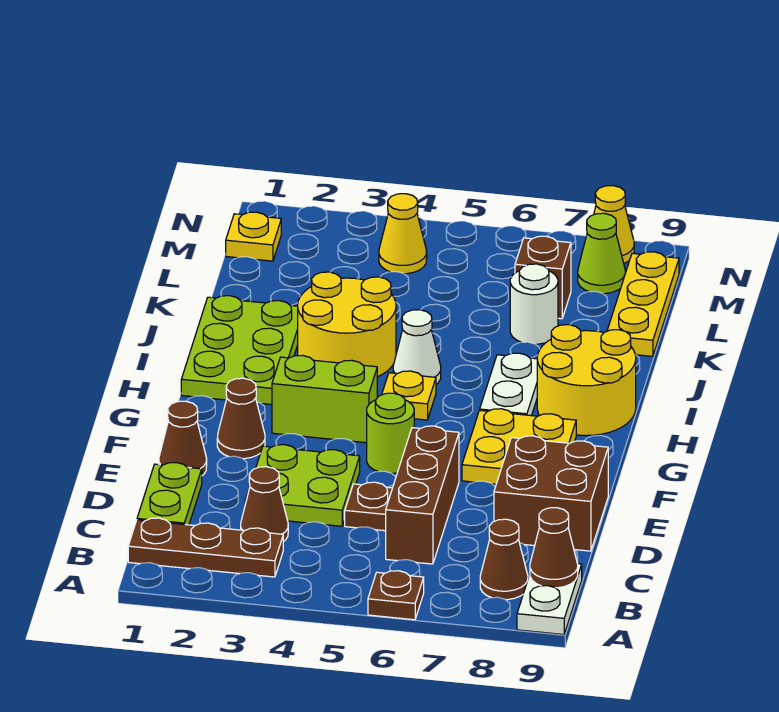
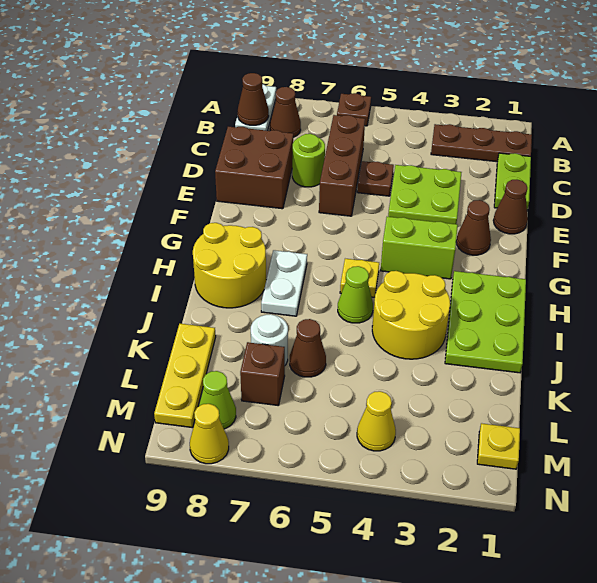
brown cone C3 level 1 -> brown cone K6 level 1
lime round brick F5 level 1 -> lime round brick D7 level 1
yellow plate F7:G8 level 1 -> none
white cone I5 level 1 -> lime cone I5 level 1

